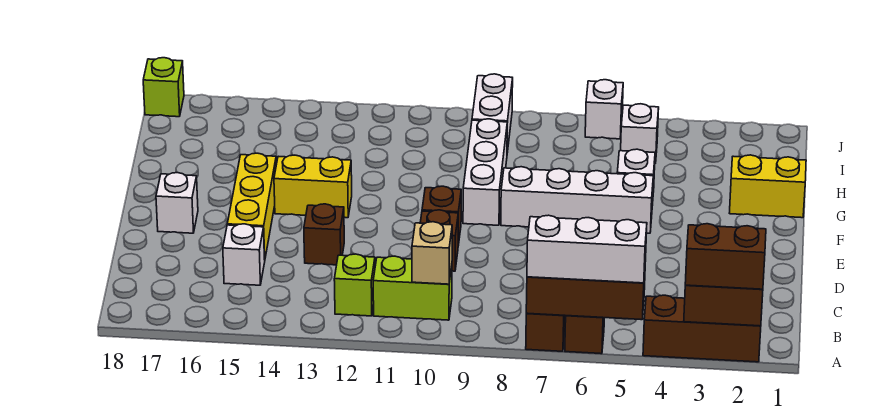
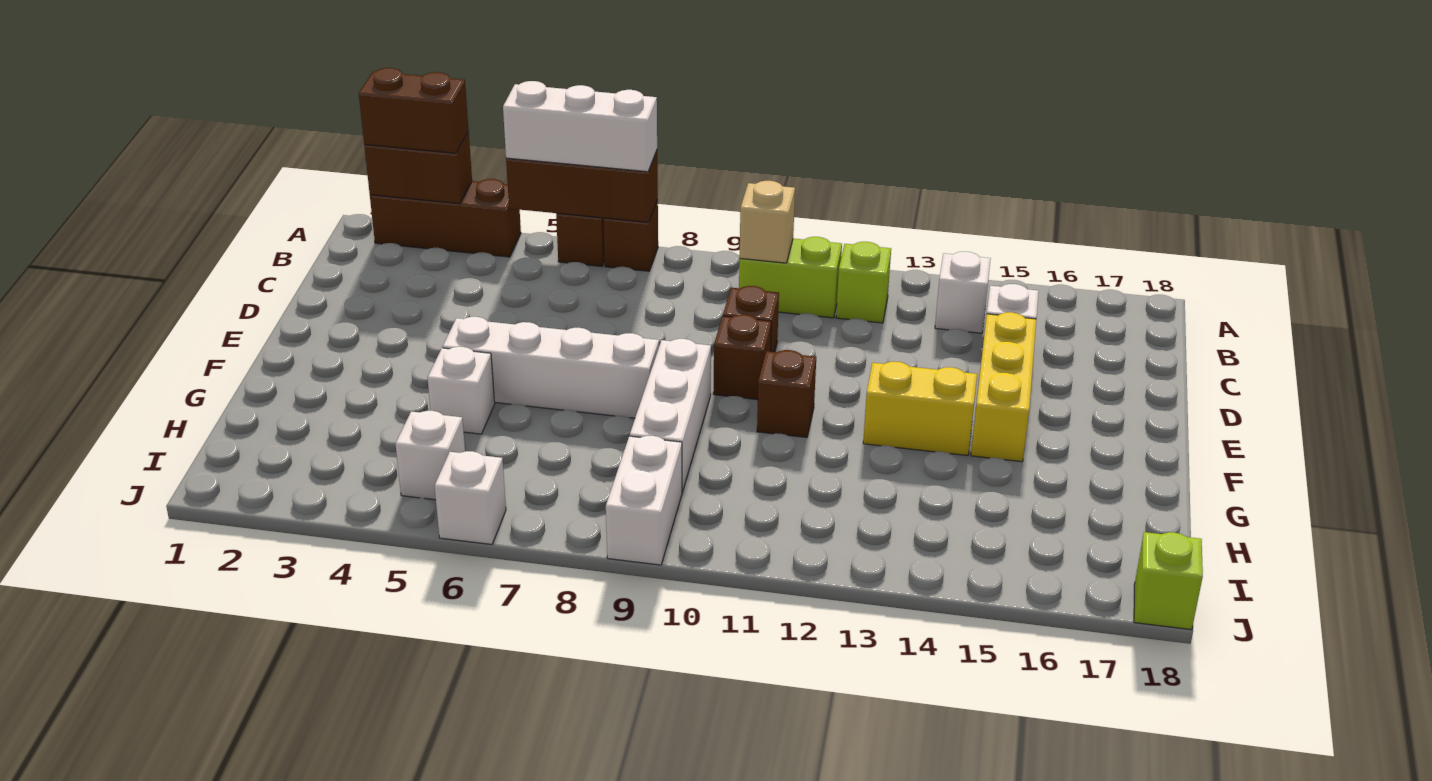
brown brick D13 level 1 -> brown brick F11 level 1
white brick E17 level 1 -> white brick B14 level 1
yellow brick G1:G2 level 1 -> none

